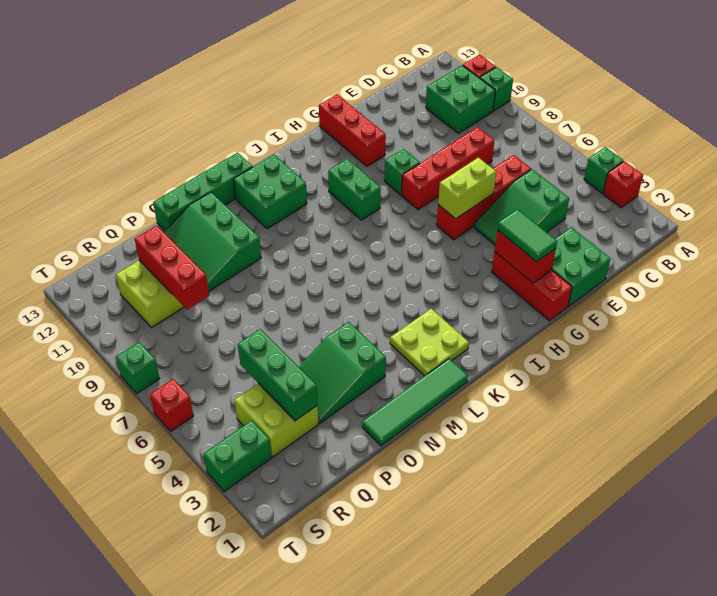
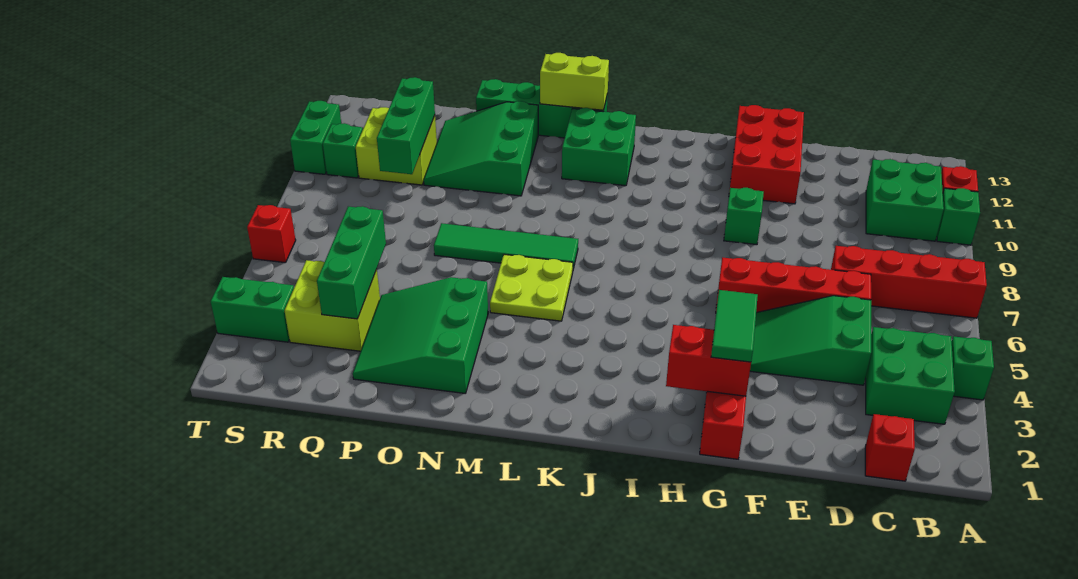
red brick A3 level 1 -> red brick C1 level 1
red brick D8:G8 level 1 -> red brick A7:D7 level 1
green brick E1:F2 level 1 -> green brick B3:C4 level 1
lime brick F6:G6 level 2 -> lime brick L13:M13 level 2
red brick G2:G3 level 2 -> red brick G2:H2 level 2
red brick G11:G13 level 1 -> red brick F11:G13 level 1
green brick I9:I10 level 1 -> green brick T10:T11 level 1
lime plate K2:L3 level 1 -> lime plate L5:M6 level 1
green tile L1:O1 level 1 -> green tile L7:O7 level 1
green slope N3:P4 level 1 top N -> green slope N2:P4 level 1 top N
red brick Q9:Q11 level 2 -> green brick Q9:Q11 level 2
green brick T8 level 1 -> green brick S10 level 1

